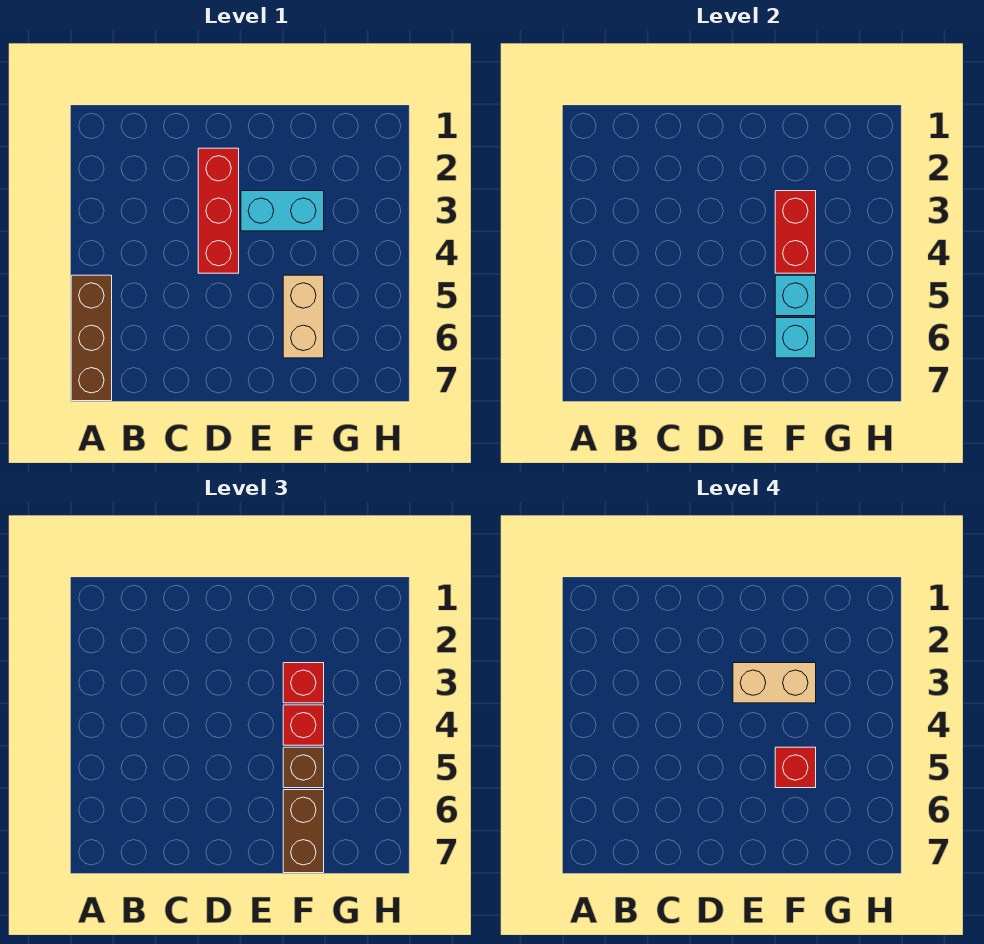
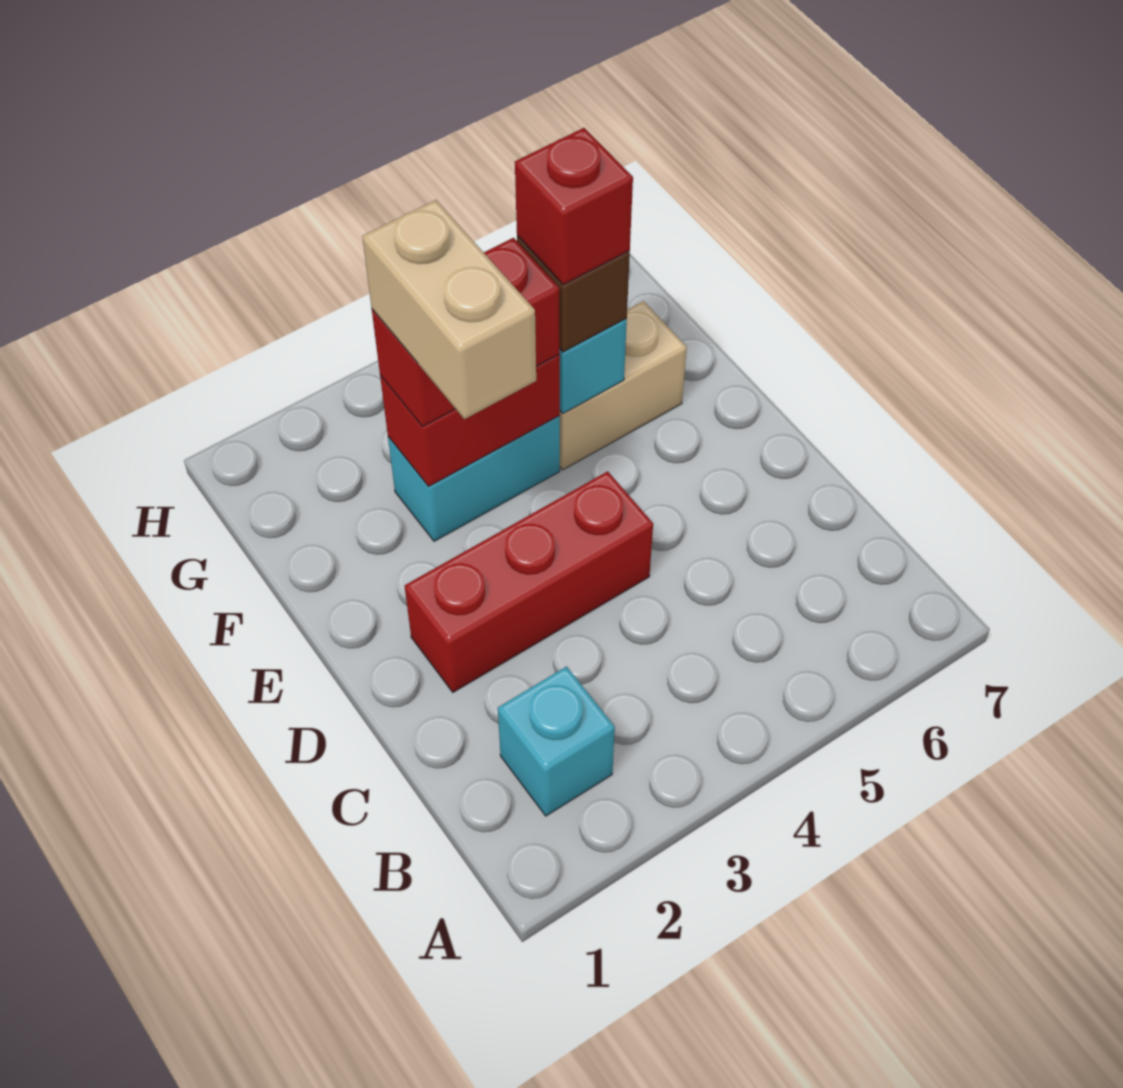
brown brick A5:A7 level 1 -> none
cyan brick E3:F3 level 1 -> cyan brick F3:F4 level 1
cyan brick F6 level 2 -> cyan brick B2 level 1
brown brick F6:F7 level 3 -> none

